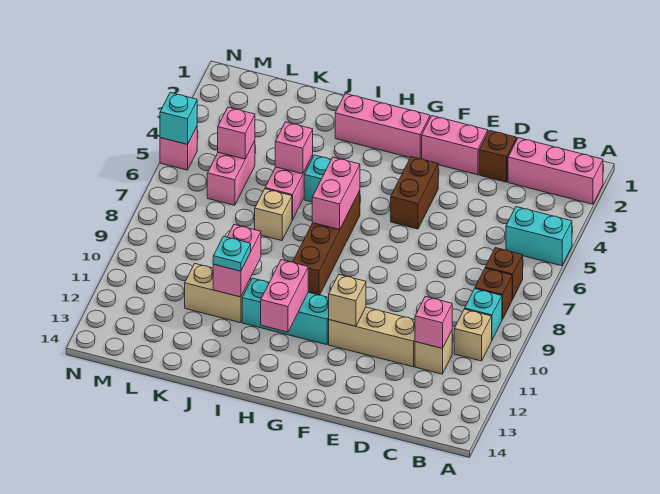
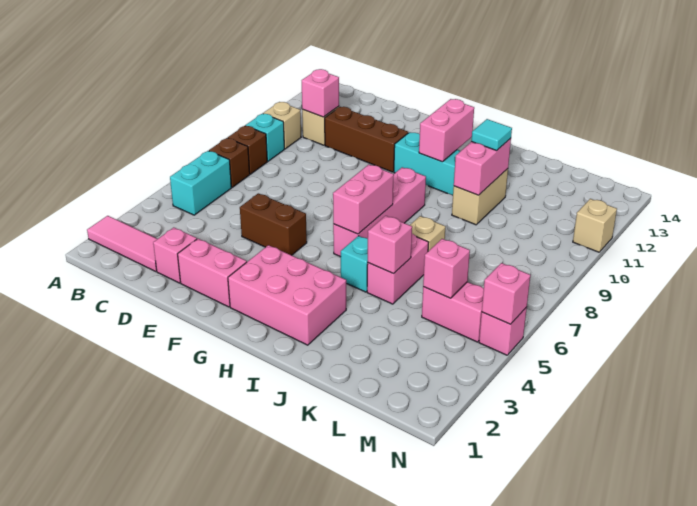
pink brick A2:C2 level 1 -> pink tile A2:C2 level 1
cyan brick A5:B5 level 1 -> cyan brick B5:B6 level 1
brown brick D2 level 1 -> pink brick D2 level 1
tan brick D11:F11 level 1 -> brown brick D11:F11 level 1
brown brick F4:F5 level 1 -> brown brick E5:F5 level 1
tan brick F11 level 2 -> tan brick N11 level 1
pink brick G2:I2 level 1 -> pink brick G2:I3 level 1
brown brick H6:H9 level 1 -> pink brick H6:H9 level 1
tan brick J11:K11 level 1 -> tan brick J10:J11 level 1
cyan plate J11 level 3 -> cyan tile J11 level 3
pink brick L5:L6 level 1 -> pink brick L5:M5 level 1
cyan brick N5 level 2 -> pink brick N5 level 2

